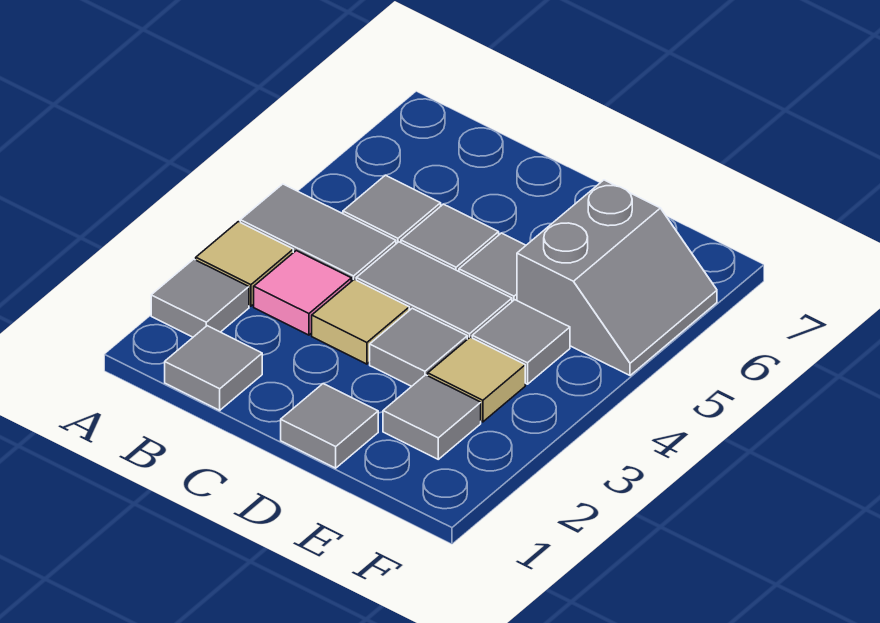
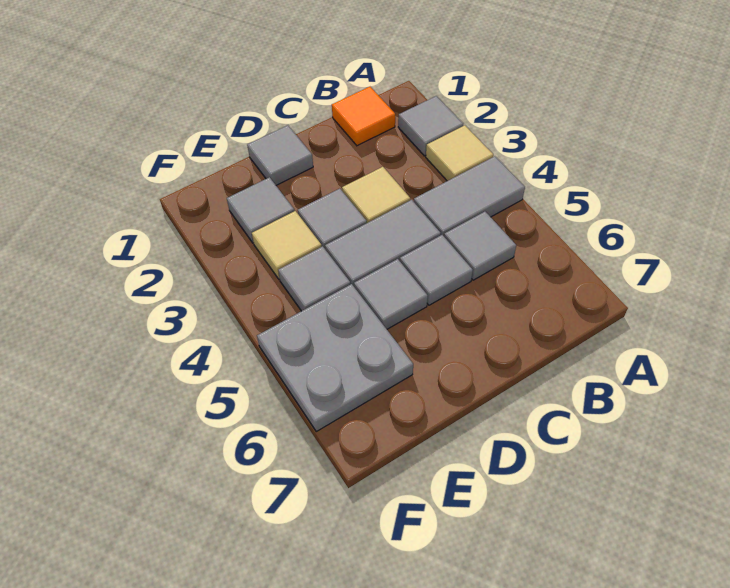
grey tile B1 level 1 -> orange tile B1 level 1
pink tile B3 level 1 -> none
grey slope E5:F6 level 1 top E -> grey plate E5:F6 level 1

